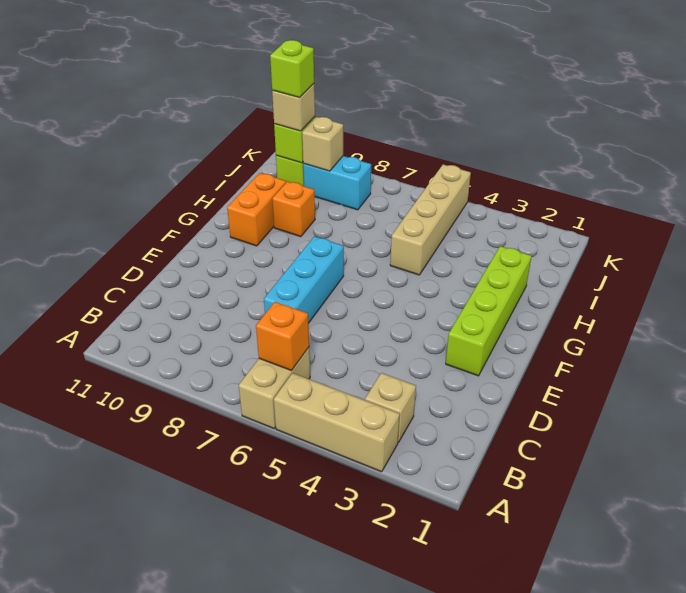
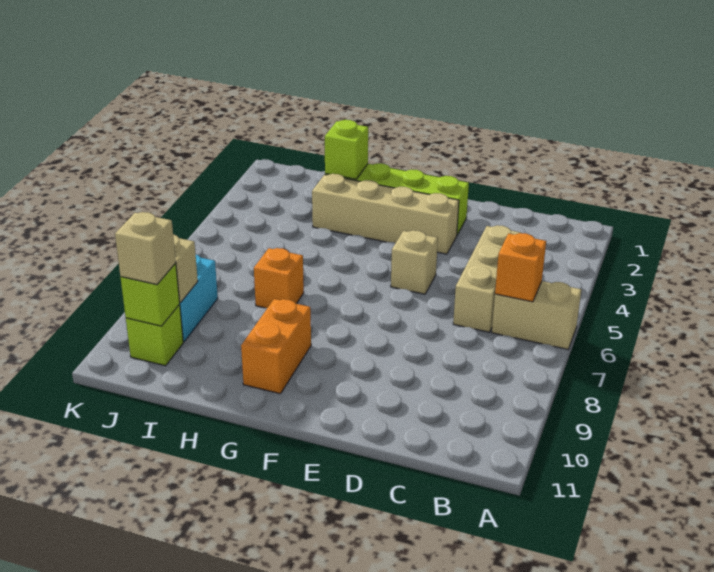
tan brick A3:A5 level 1 -> tan brick C4:C6 level 1
tan brick B3 level 1 -> tan brick E5 level 1
cyan brick D7:F7 level 1 -> none
orange brick G10:H10 level 1 -> orange brick G9:G10 level 1
tan brick H5:K5 level 1 -> tan brick E3:H3 level 1
orange brick H9 level 1 -> orange brick H7 level 1
lime brick J10 level 4 -> lime brick H2 level 2

